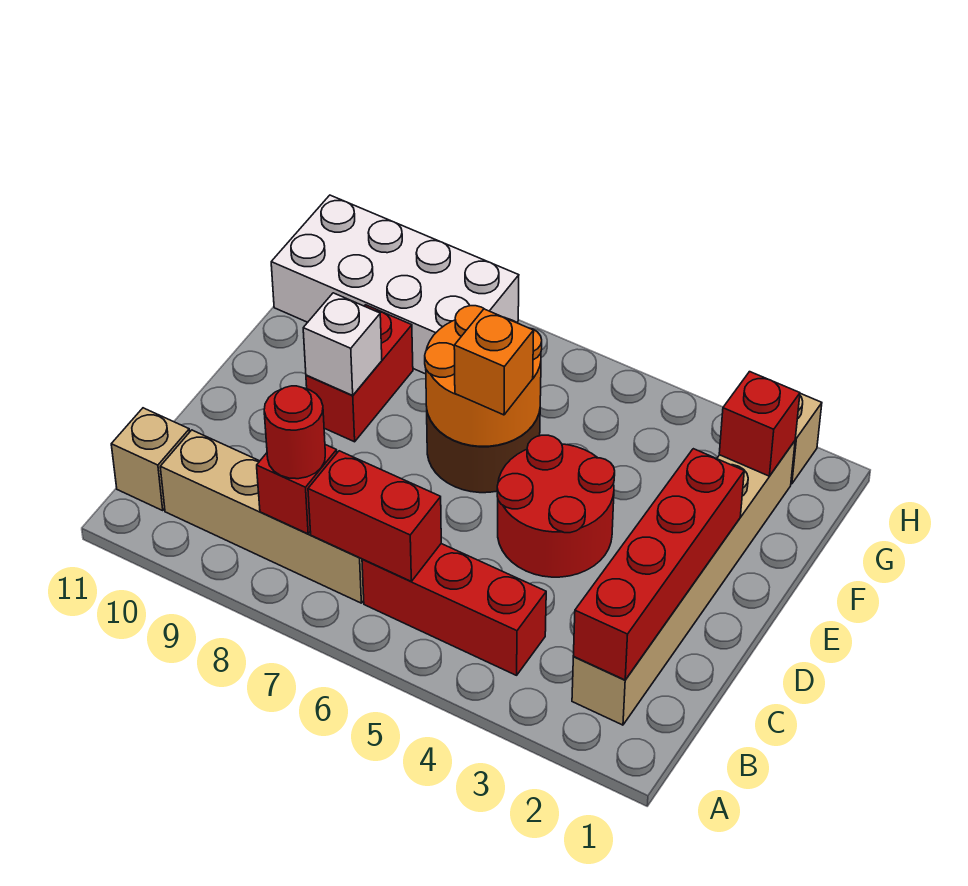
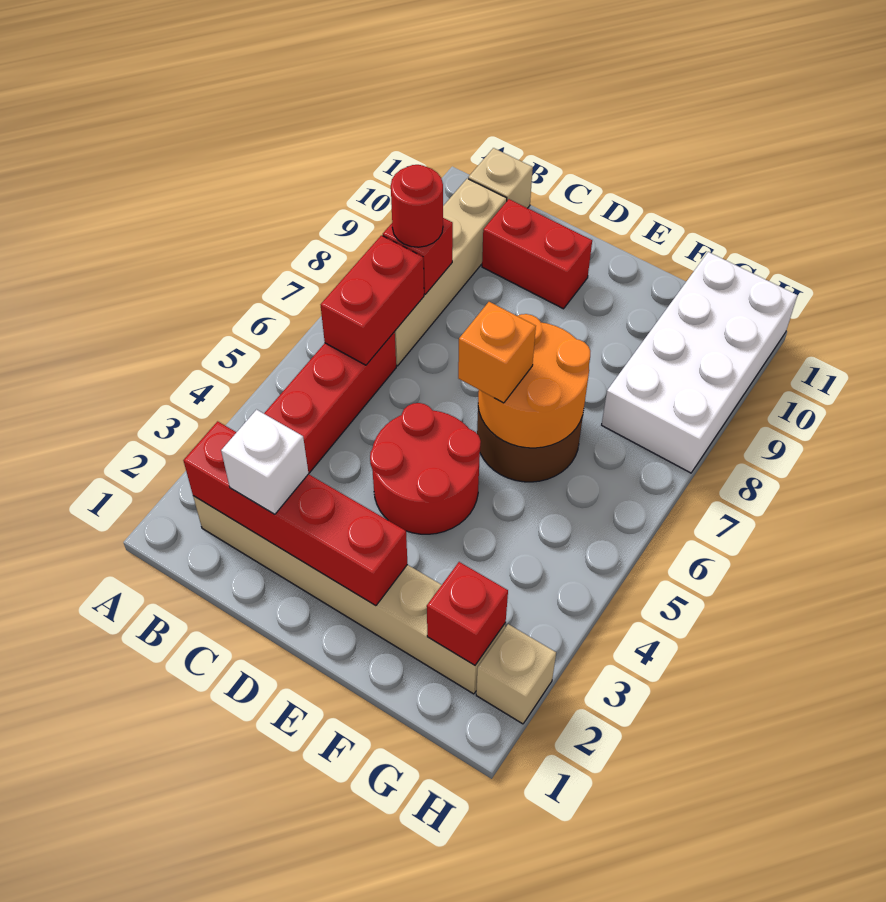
red brick E9:F9 level 1 -> red brick C10:D10 level 1
white brick E9 level 2 -> white brick C2 level 3

